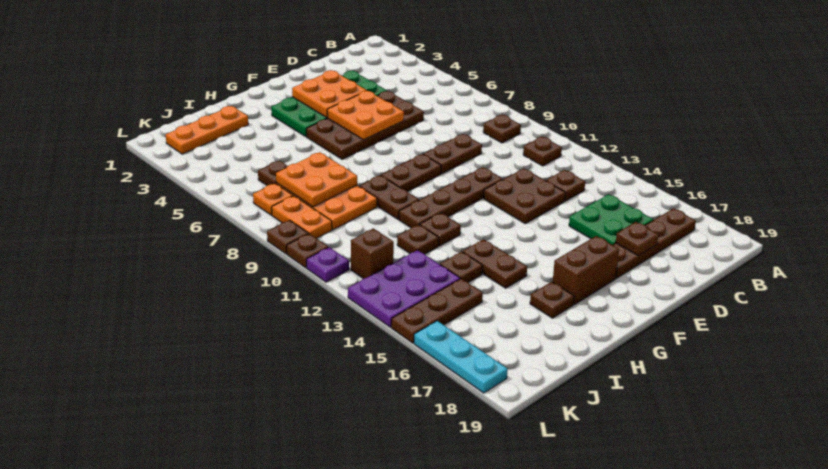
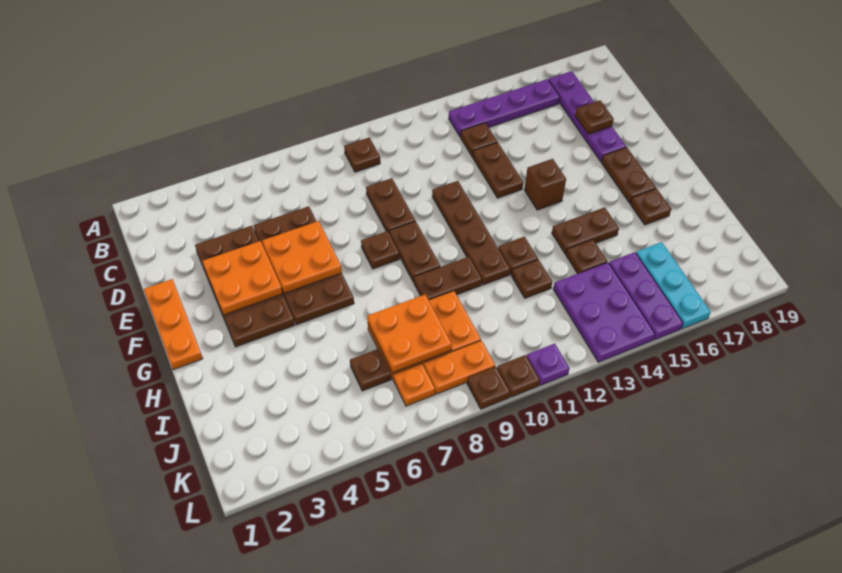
brown plate B11 level 1 -> brown plate F8 level 1
none -> purple plate B13:B16 level 1
brown plate B17:E17 level 1 -> purple plate B17:E17 level 1
green plate C15:D16 level 1 -> none
green plate D3:G4 level 1 -> brown plate D3:G4 level 1
brown plate D12:E13 level 1 -> brown plate D13:E13 level 1
brown brick F17:G17 level 1 -> brown plate F17:G17 level 1
orange plate I2:K2 level 1 -> orange plate E1:G1 level 1
brown plate J15:L15 level 1 -> purple plate J15:L15 level 1
brown brick K12 level 1 -> brown brick F14 level 1
cyan plate L16:L18 level 1 -> cyan plate J16:L16 level 1

